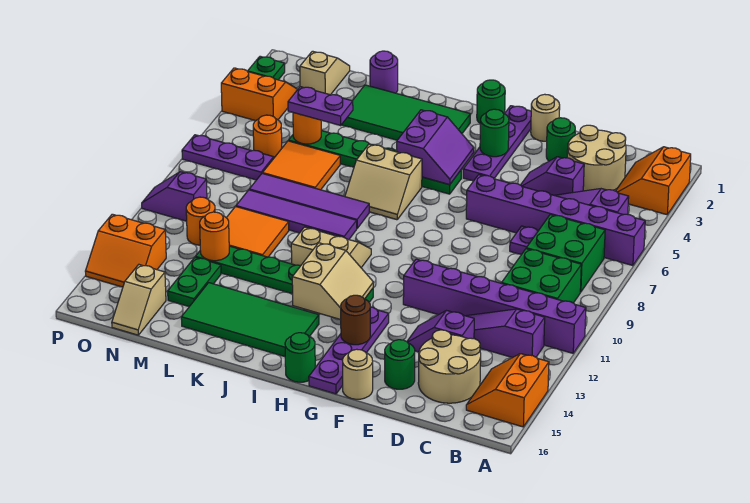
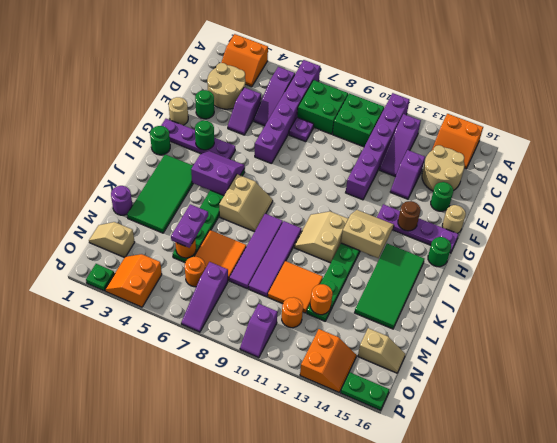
green plate M13:M14 level 1 -> green plate P15:P16 level 1
purple plate N7:P7 level 1 -> purple slope N7:P7 level 1 top N

